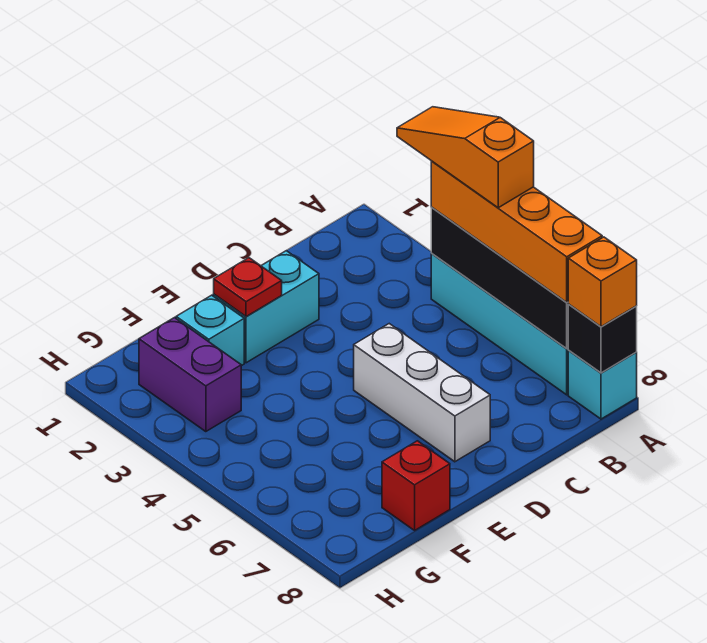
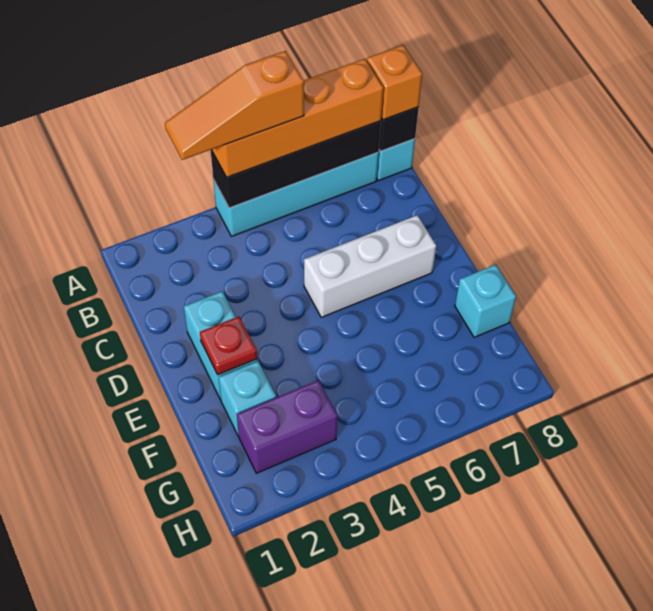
red brick F8 level 1 -> cyan brick F8 level 1

